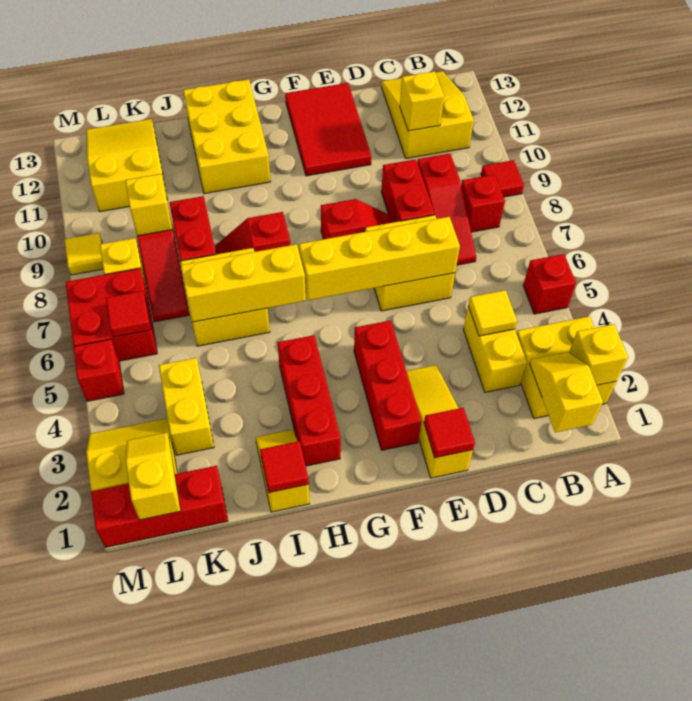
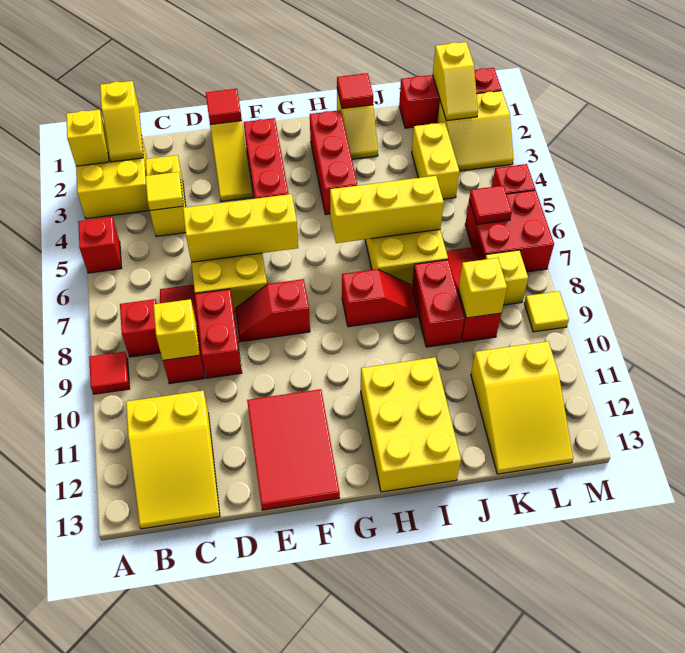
yellow brick C11 level 2 -> yellow brick C9 level 2
yellow brick D6:G6 level 2 -> yellow brick D6:F6 level 2

